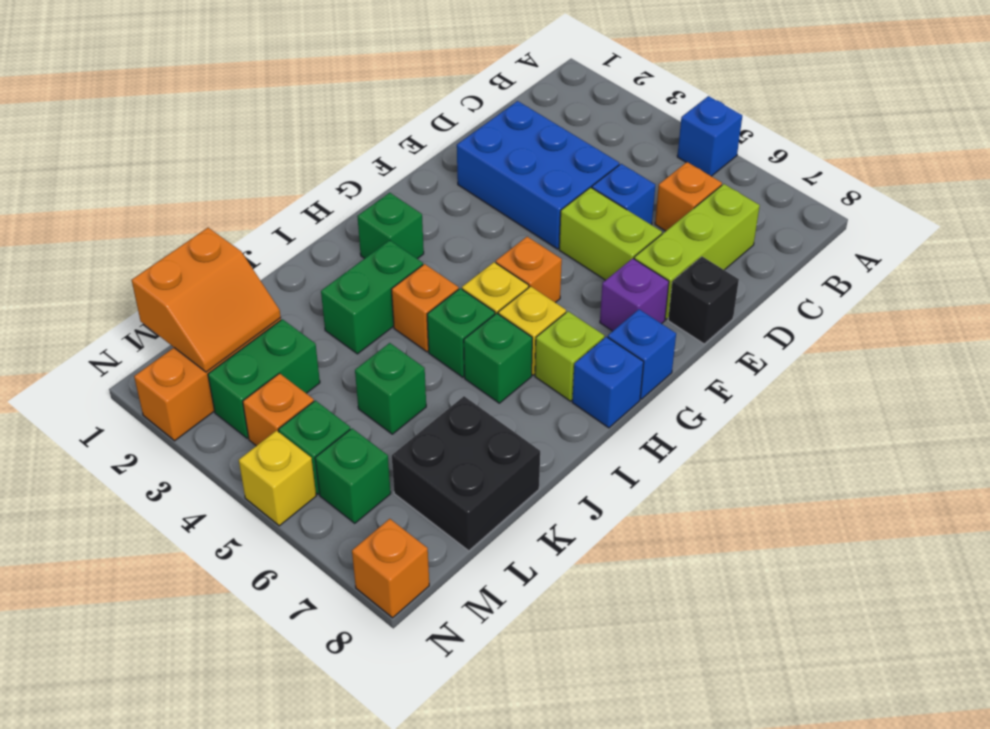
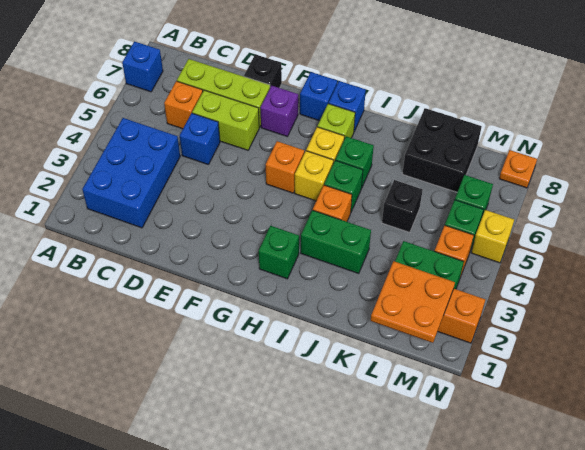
blue brick A5 level 1 -> blue brick A7 level 1
blue brick D2:E4 level 1 -> blue brick B2:C4 level 1
lime brick E5:E6 level 1 -> lime brick D6:E6 level 1
green brick K5 level 1 -> black brick K5 level 1
orange slope L1:M2 level 2 top 1 -> orange plate L1:M2 level 2
orange brick N8 level 1 -> orange plate N8 level 1

